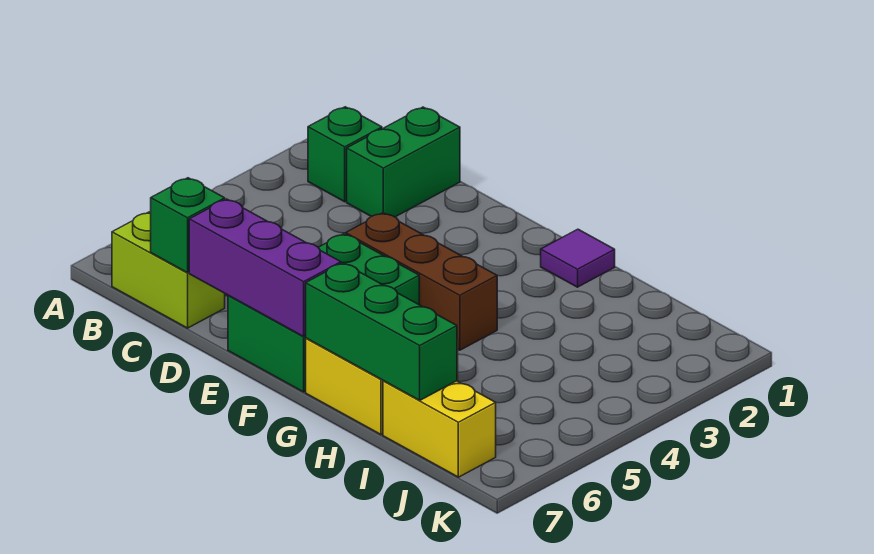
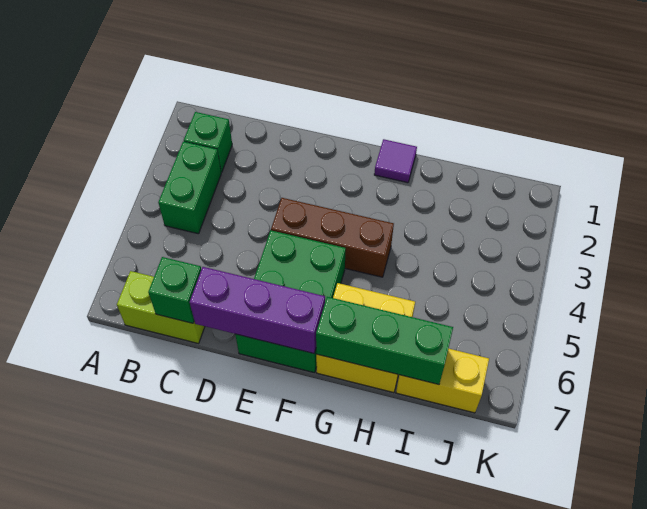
green brick C1:C2 level 1 -> green brick B3:B4 level 1

